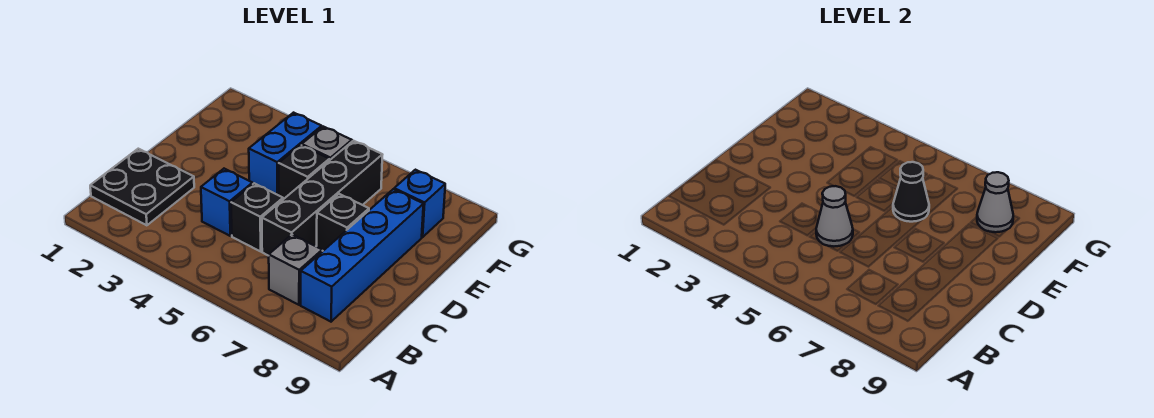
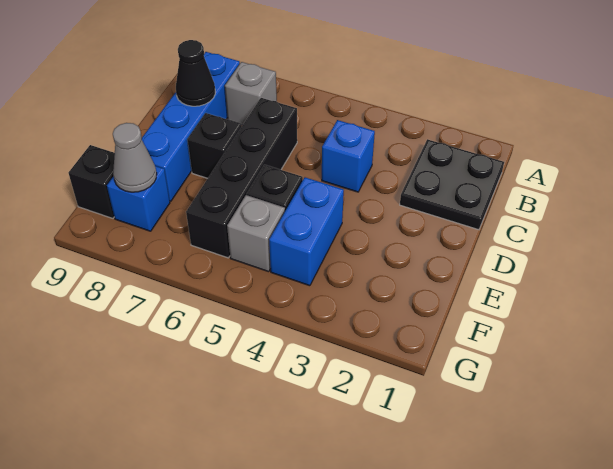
black brick C5 level 1 -> black brick F9 level 1
grey cone C5 level 2 -> none
black cone E6 level 2 -> black cone C8 level 2

